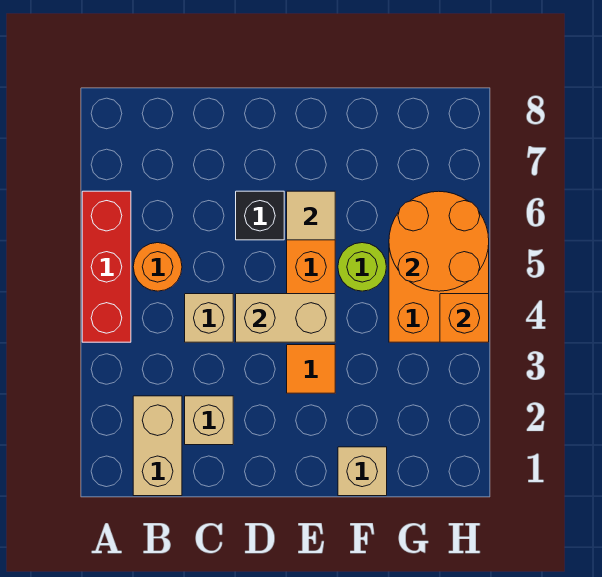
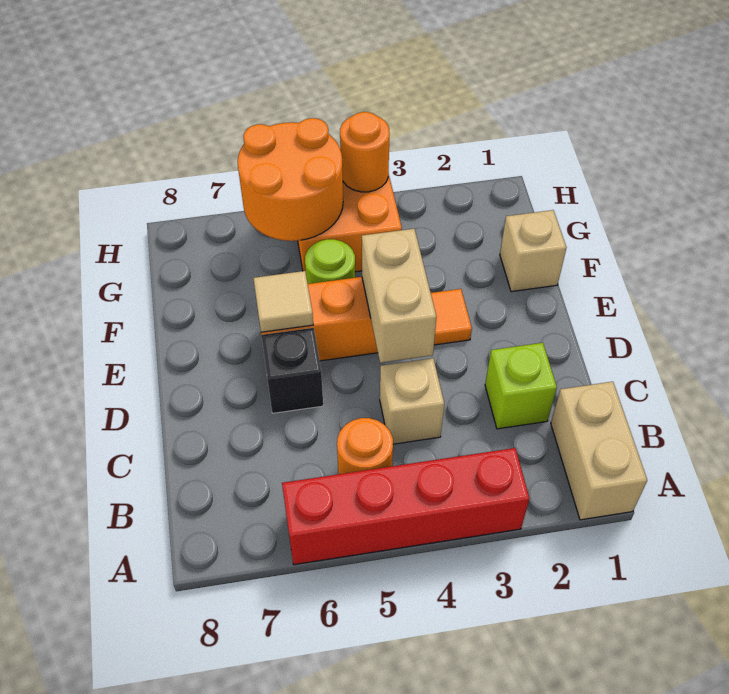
red brick A4:A6 level 1 -> red brick A3:A6 level 1
tan brick B1:B2 level 1 -> tan brick A1:B1 level 1
tan brick C2 level 1 -> lime brick C2 level 1
orange brick H4 level 2 -> orange round brick H4 level 2

